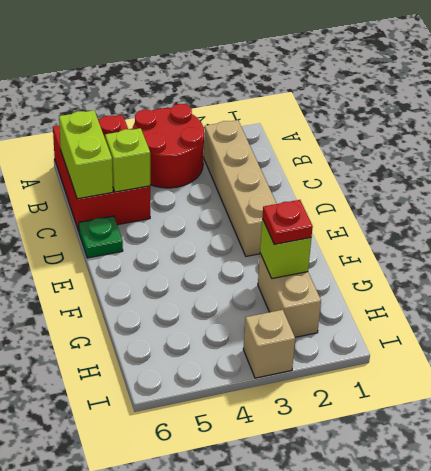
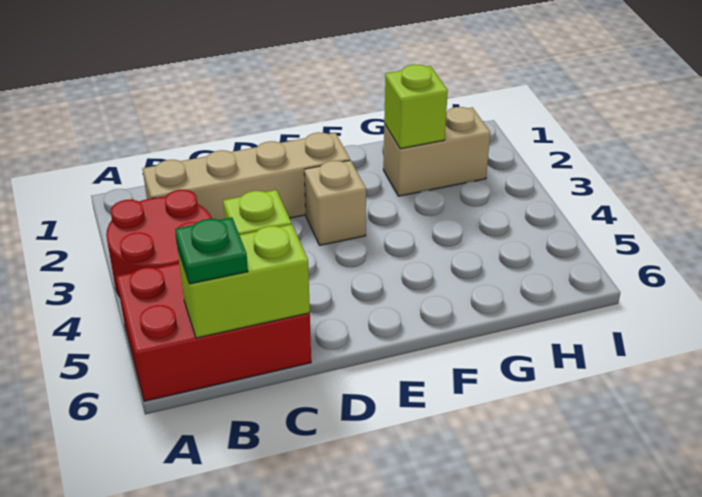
green plate D6 level 1 -> green plate B6 level 3
red plate G2 level 3 -> none
tan brick I3 level 1 -> tan brick E3 level 1

